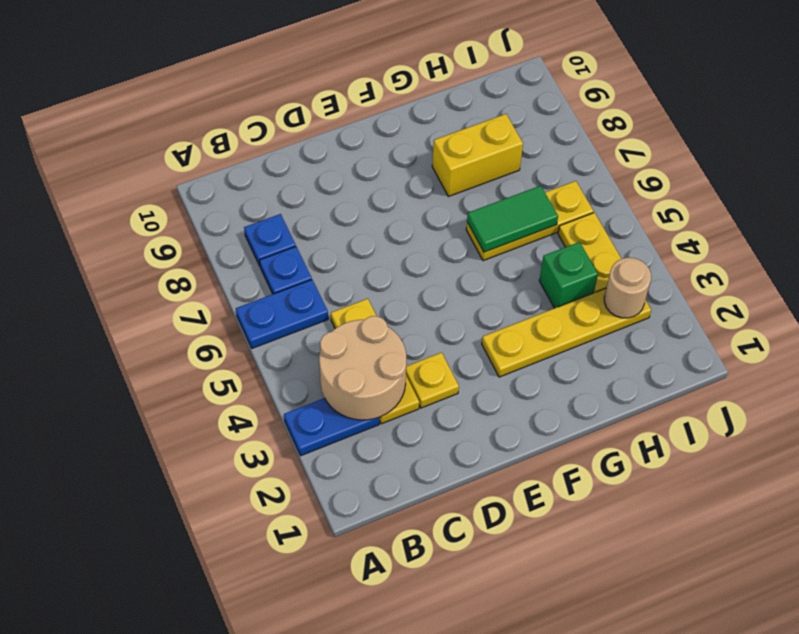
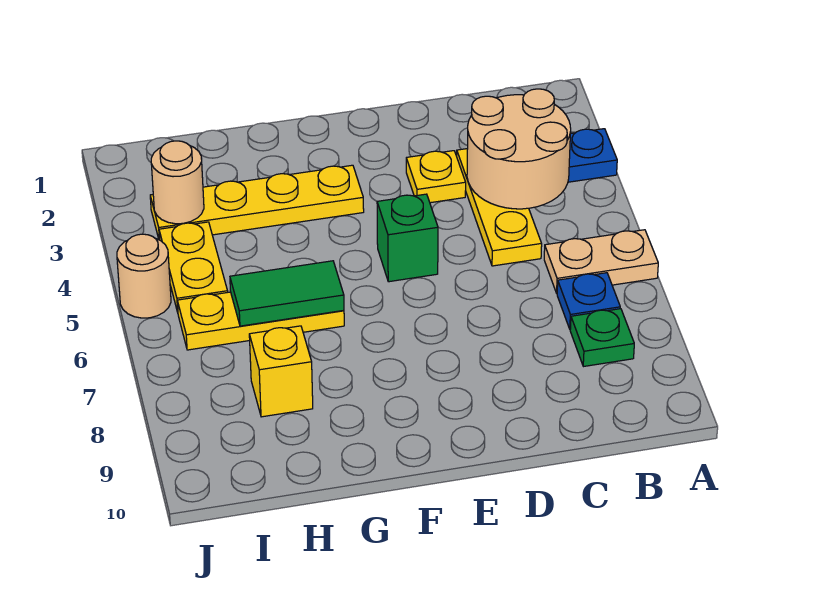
blue plate A6:B6 level 1 -> tan plate A6:B6 level 1
blue plate B8 level 1 -> green plate B8 level 1
yellow brick G8:H8 level 1 -> yellow brick H8 level 1
green brick H4 level 1 -> green brick E5 level 1
none -> tan round brick J5 level 1

